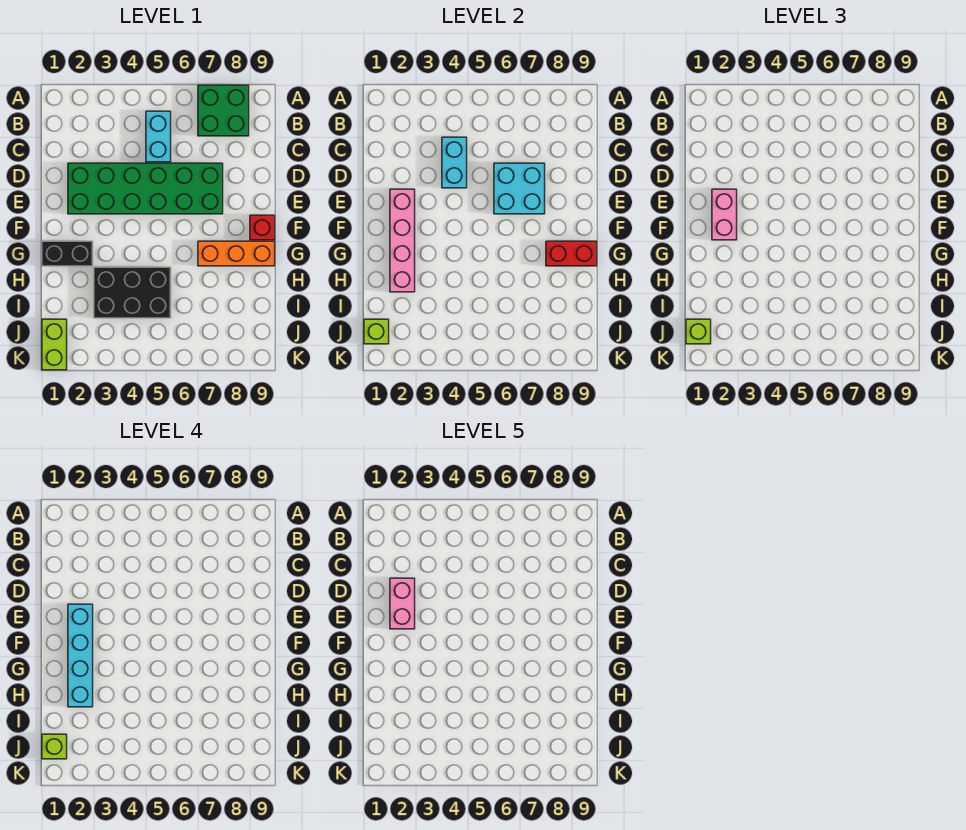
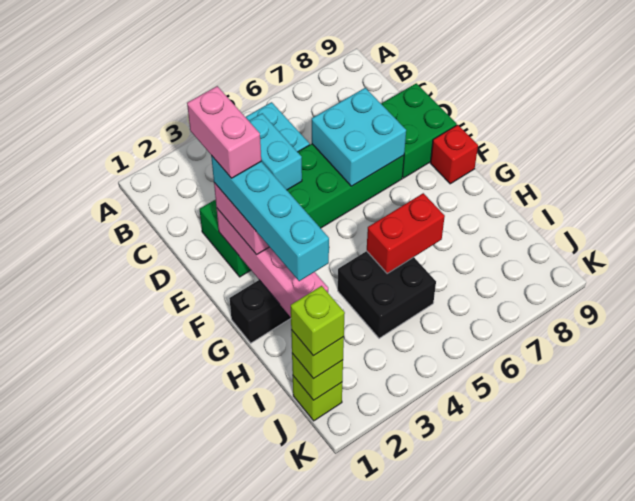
green brick A7:B8 level 1 -> green brick D8:E9 level 1
orange brick G7:G9 level 1 -> none
red brick G8:G9 level 2 -> red brick H5:H6 level 2
black brick H3:I5 level 1 -> black brick H4:I5 level 1
lime brick J1:K1 level 1 -> lime brick J1 level 1

